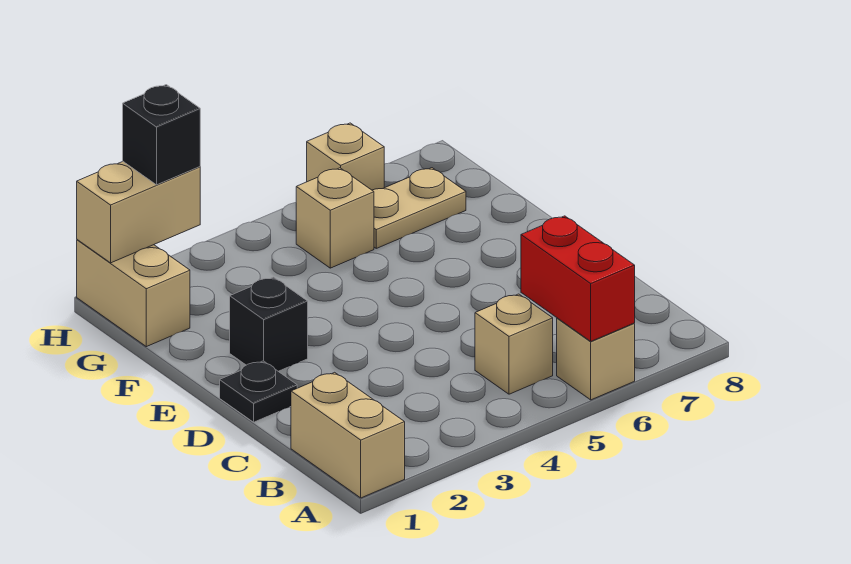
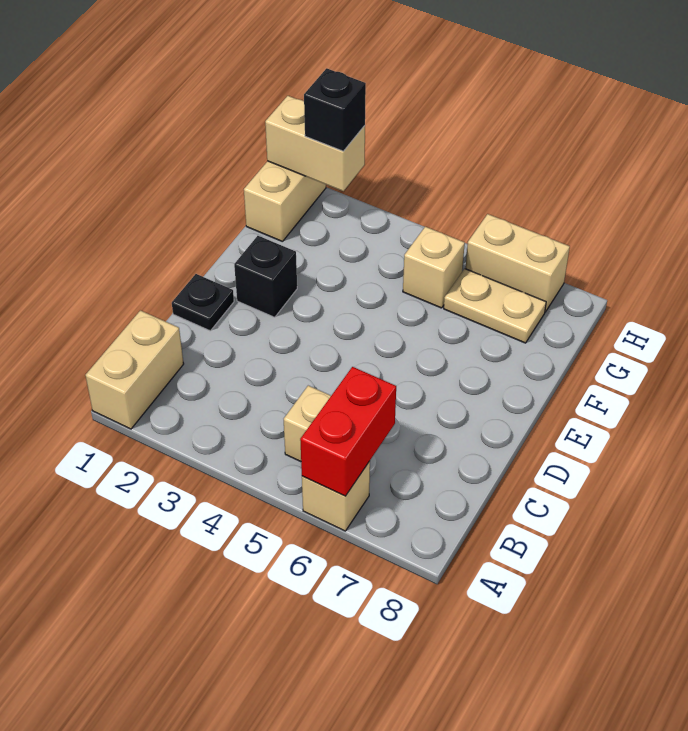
tan brick H6 level 1 -> tan brick H6:H7 level 1

